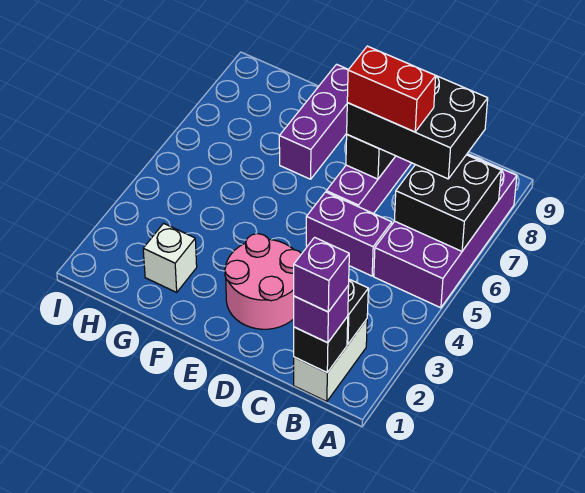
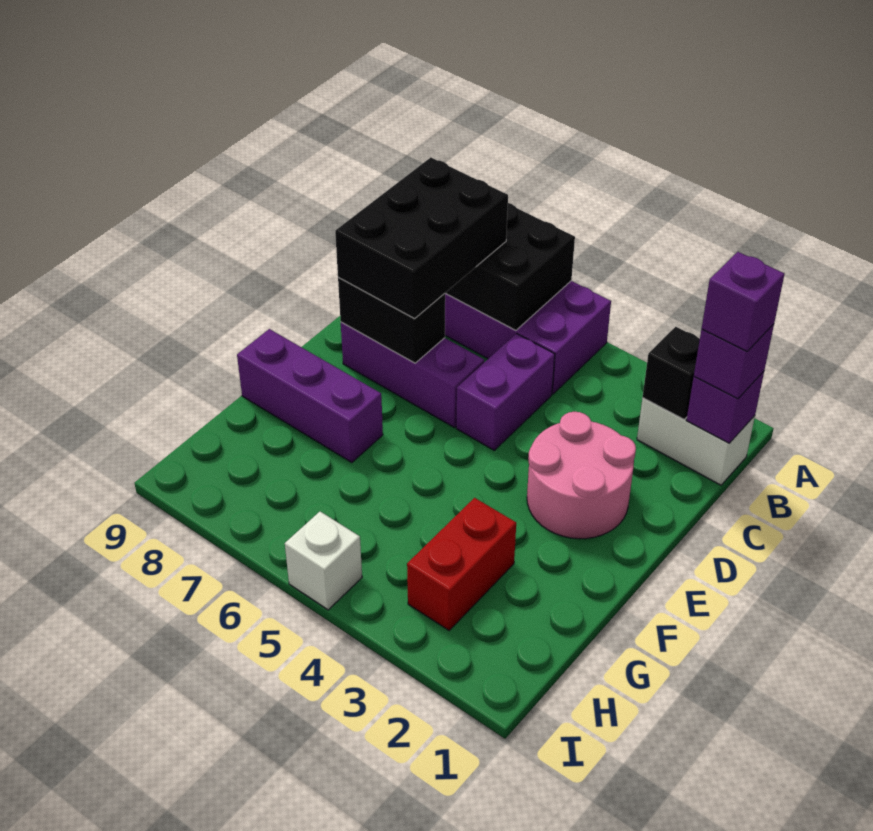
black brick B1 level 2 -> purple brick B1 level 2
red brick C7:D7 level 4 -> red brick G3:H3 level 1
white brick G2 level 1 -> white brick I5 level 1

